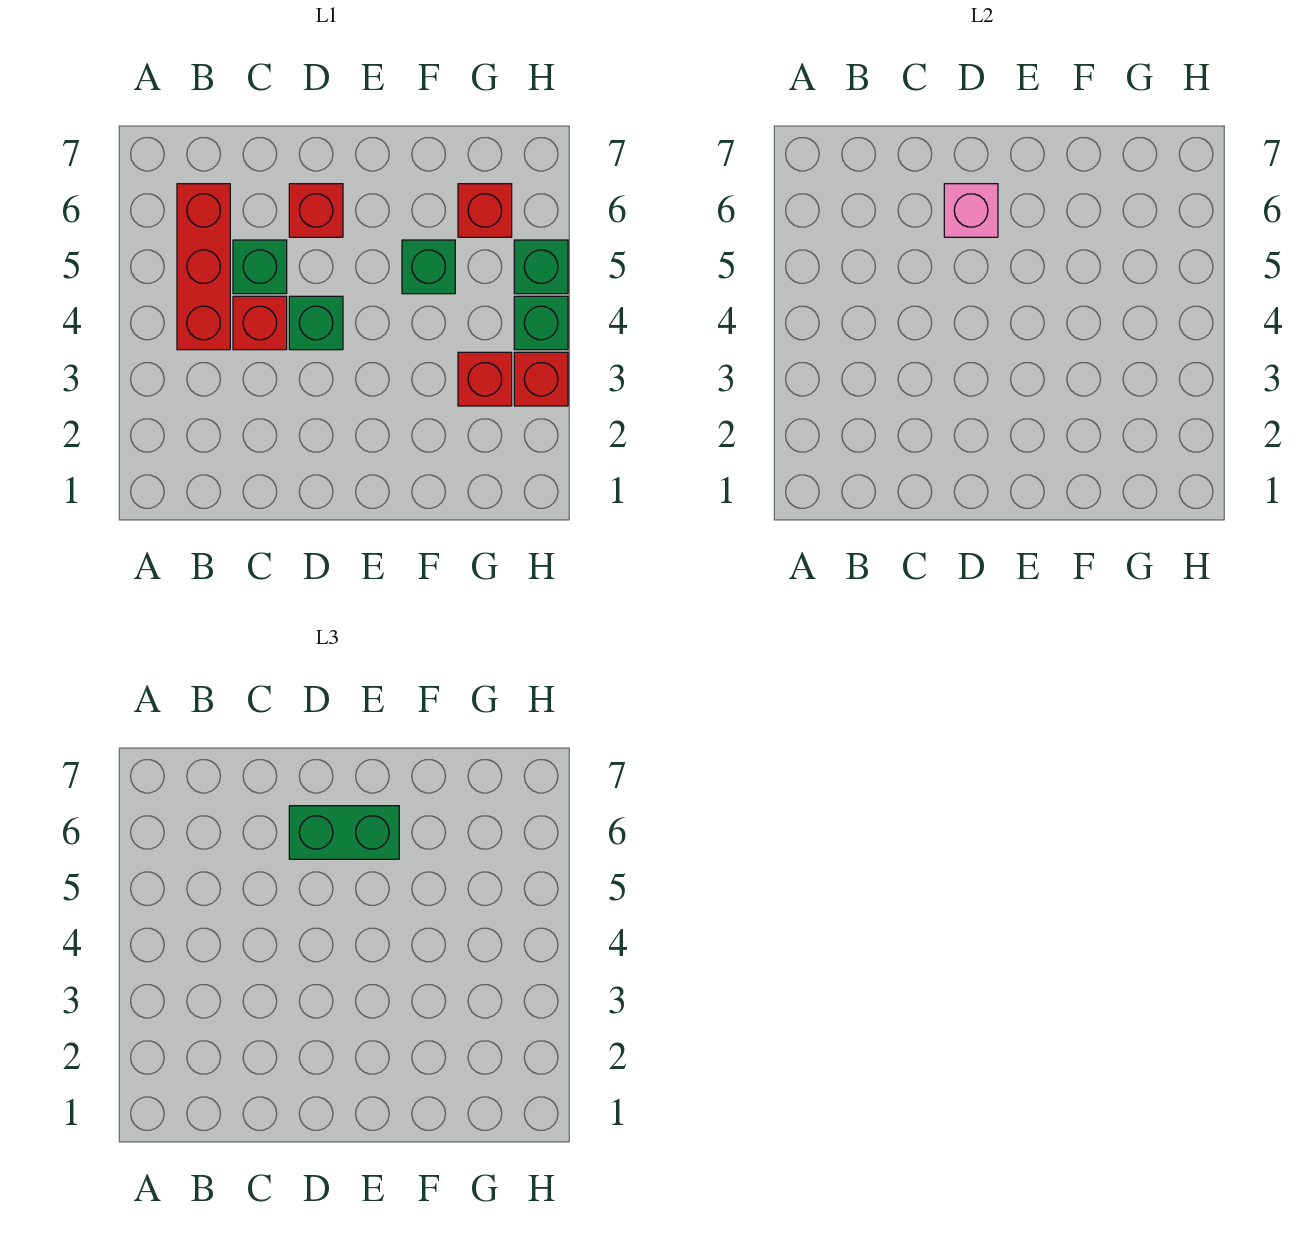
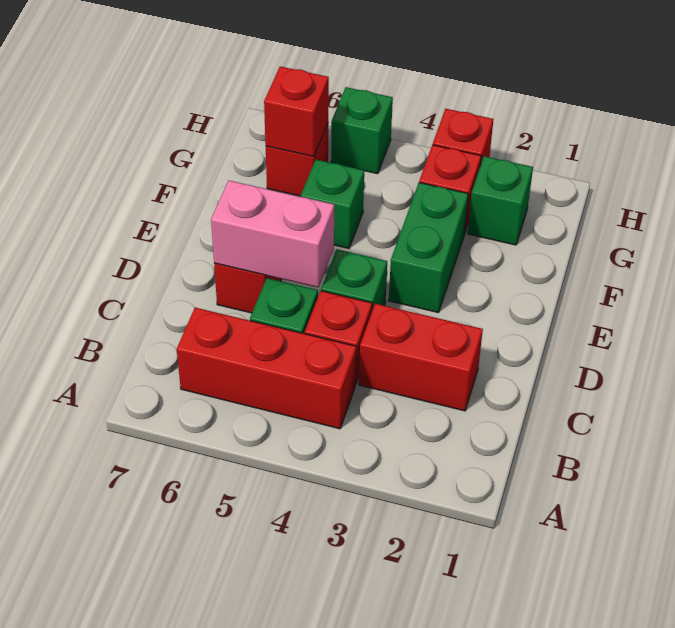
none -> red brick C2:C3 level 1
pink brick D6 level 2 -> pink brick D5:D6 level 2
green brick D6:E6 level 3 -> green brick E3:F3 level 1
none -> red brick G6 level 2
green brick H4 level 1 -> green brick G2 level 1

